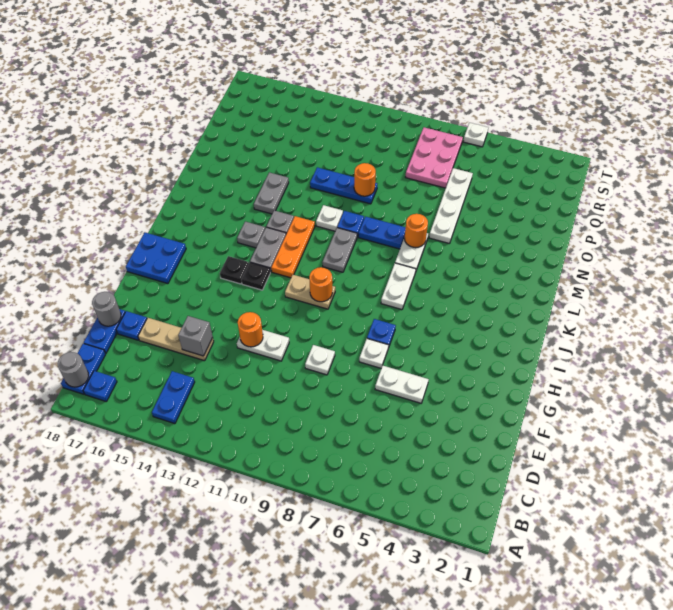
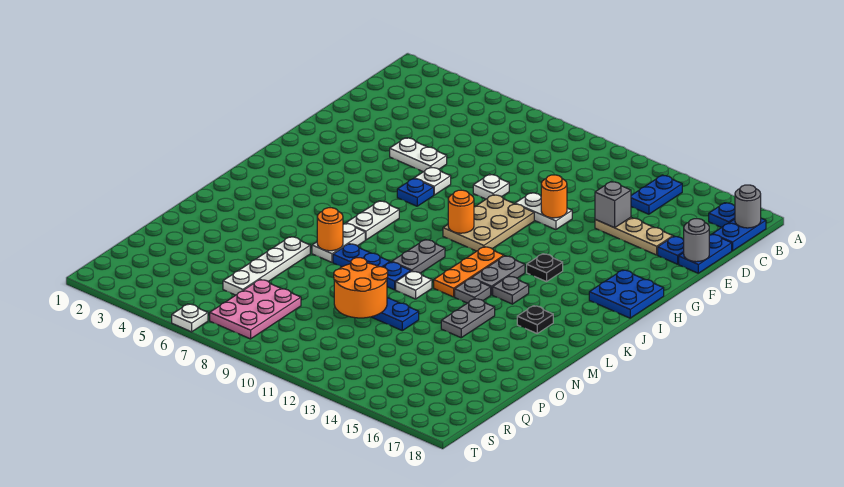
tan plate I10:I11 level 1 -> tan plate G10:I11 level 1
black plate I13 level 1 -> black plate L16 level 1
orange round brick O10 level 2 -> orange round brick O10:P11 level 2

